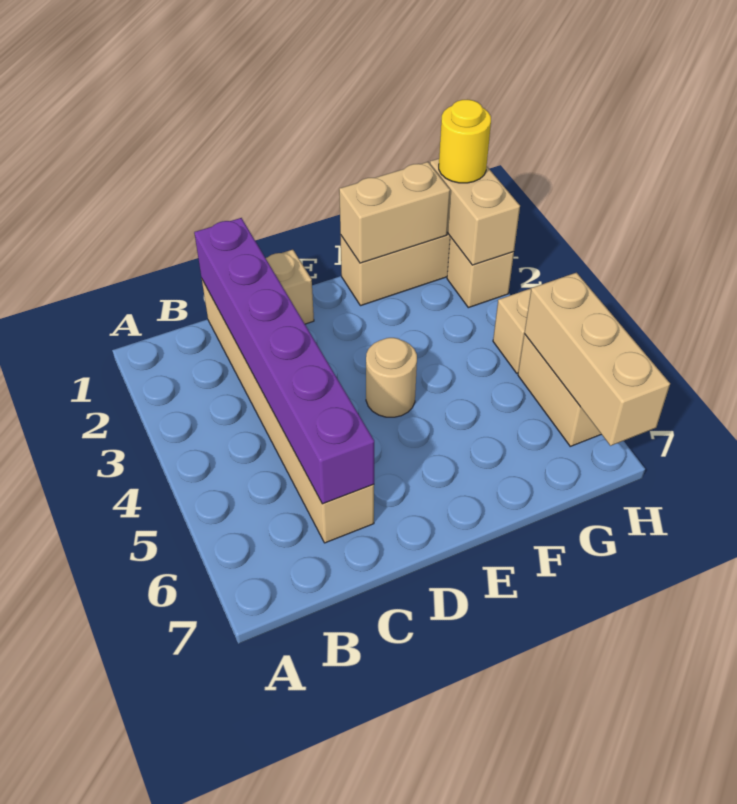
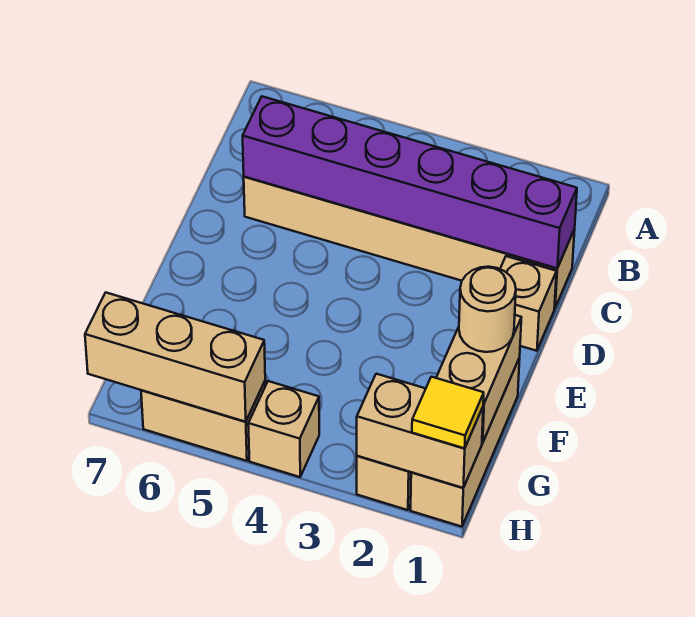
tan round brick E4 level 1 -> tan round brick F1 level 3
yellow round brick H1 level 3 -> yellow tile H1 level 3

